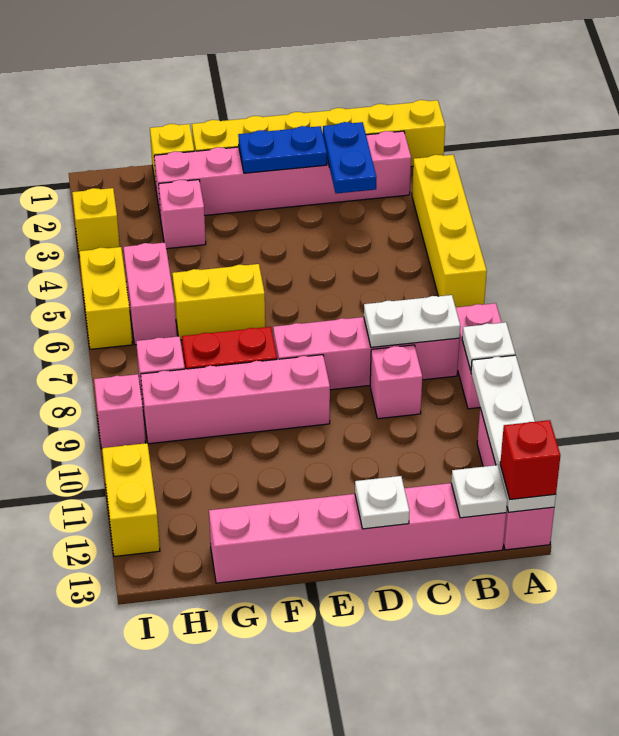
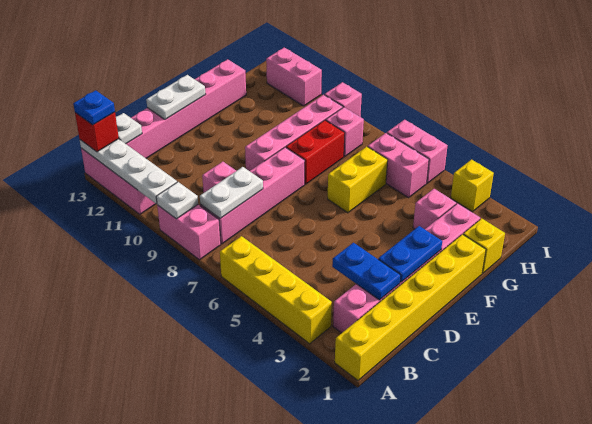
none -> blue plate A13 level 4
white plate D13 level 2 -> white plate D13:E13 level 2
yellow brick I5:I6 level 1 -> pink brick I5:I6 level 1
yellow brick I11:I12 level 1 -> pink brick I11:I12 level 1

